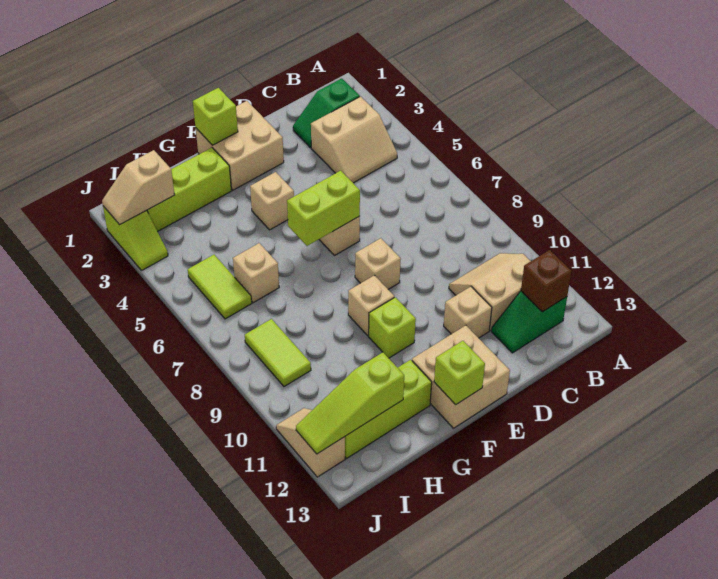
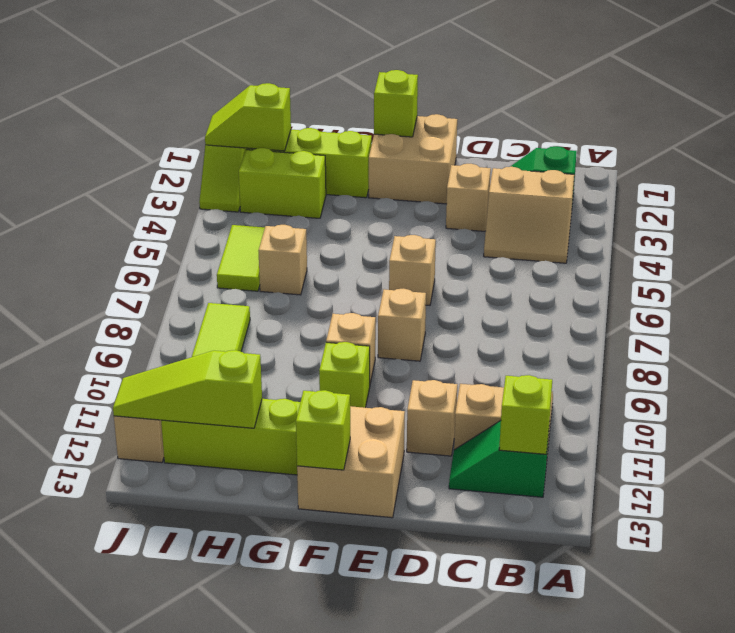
brown brick B12 level 2 -> lime brick B12 level 2
lime brick E6:F6 level 2 -> lime brick H3:I3 level 1
tan brick F4 level 1 -> tan brick D3 level 1
tan slope I2:J2 level 2 top I -> lime slope I2:J2 level 2 top I

